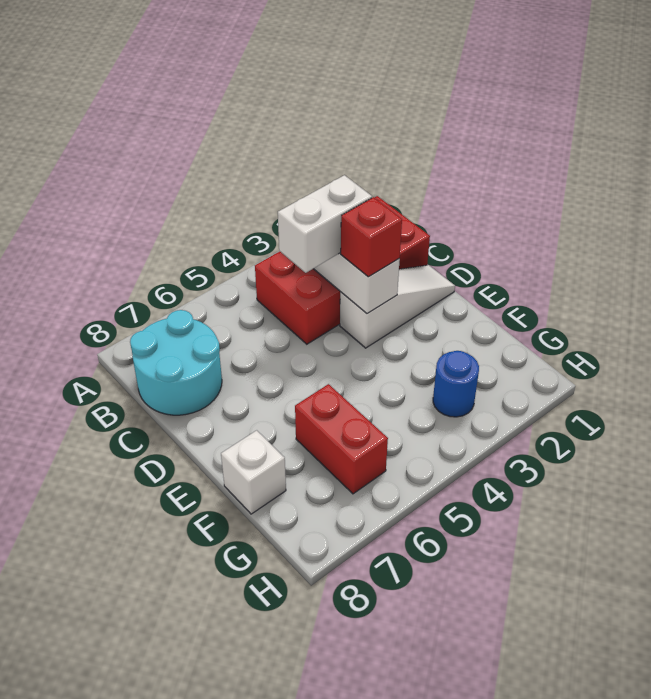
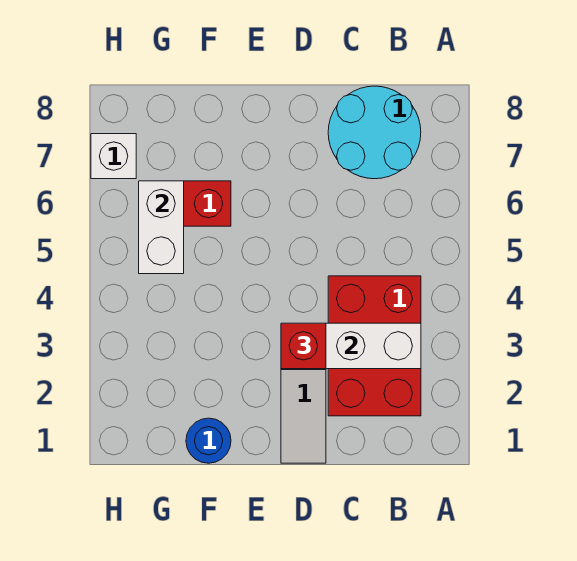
red brick B1:C4 level 1 -> red brick B2:C4 level 1
white brick C3:C4 level 3 -> white brick G5:G6 level 2
white brick F8 level 1 -> white brick H7 level 1
blue round brick G3 level 1 -> blue round brick F1 level 1

